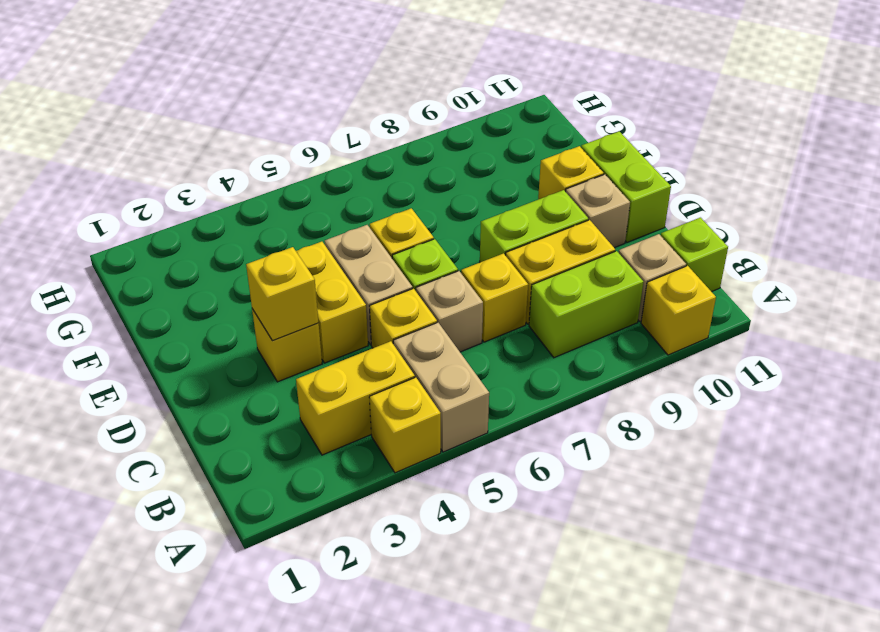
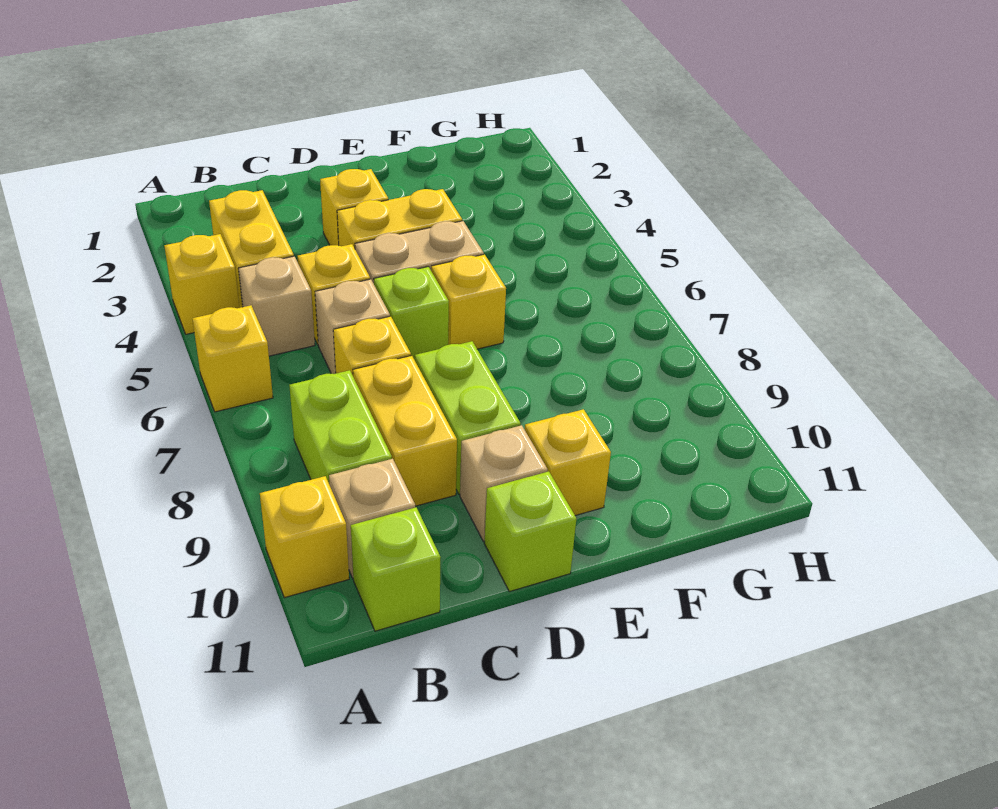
tan brick A5:B5 level 1 -> tan brick B5 level 1
yellow brick D3 level 2 -> yellow brick A6 level 1
lime brick D11:E11 level 1 -> lime brick D11 level 1

